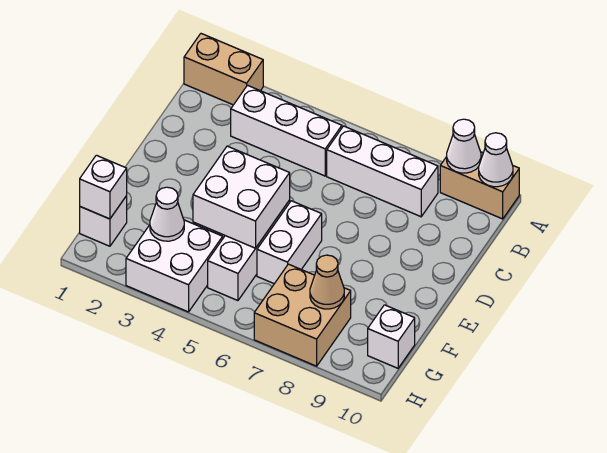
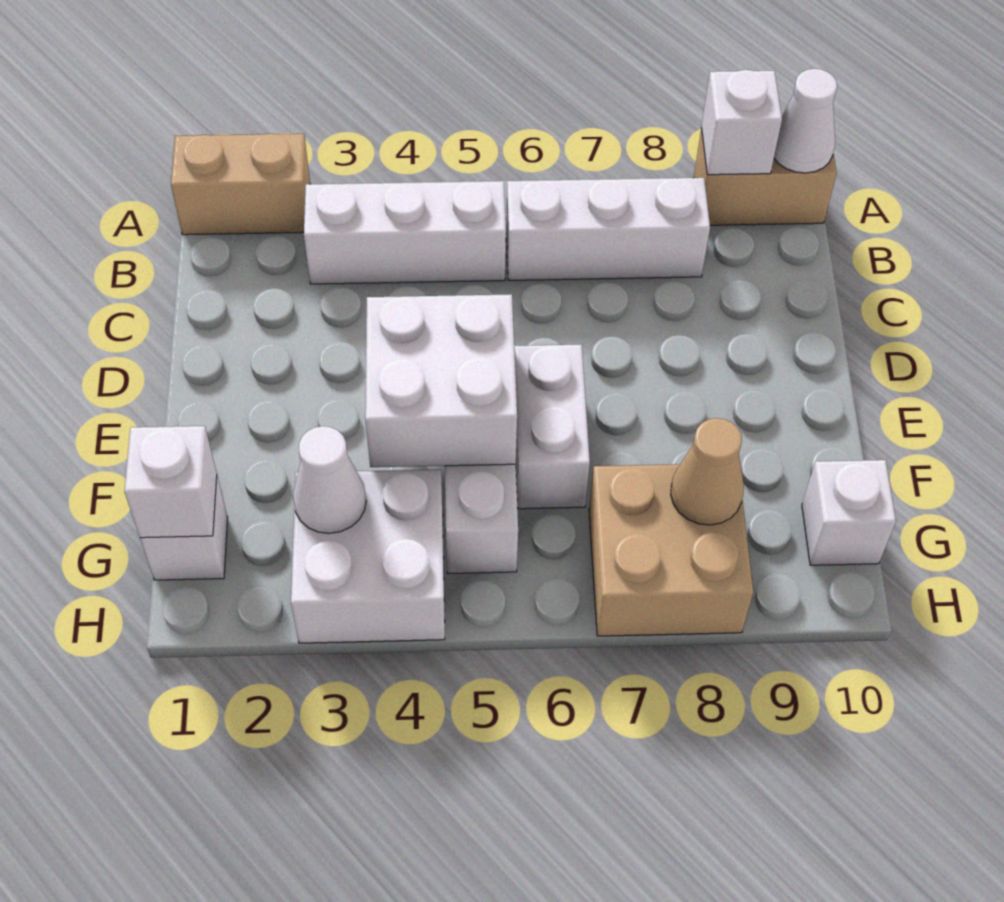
white cone A9 level 2 -> white brick A9 level 2

